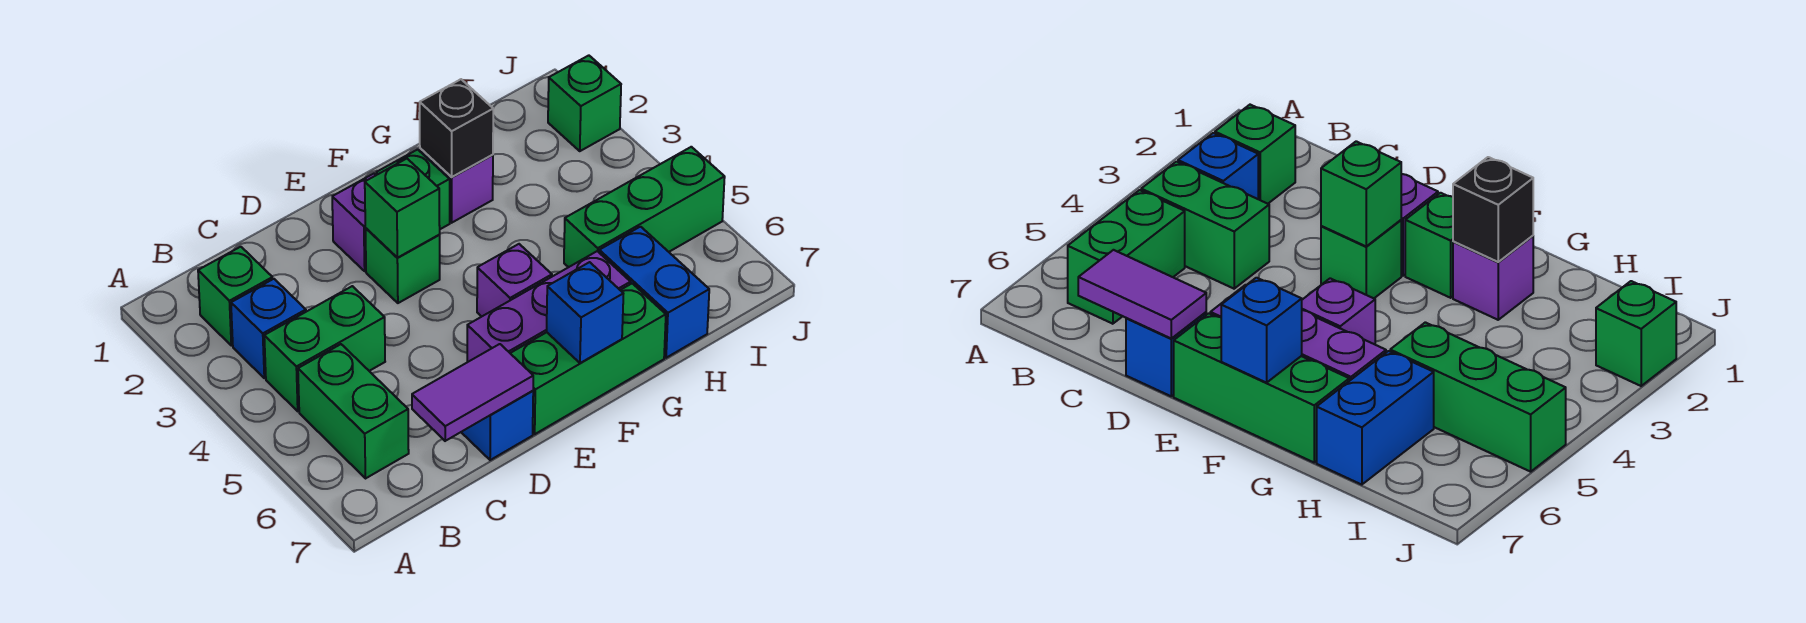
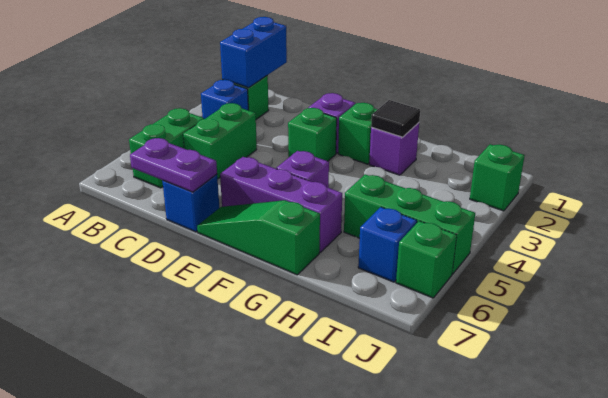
green brick B4:C4 level 1 -> green brick C4:C5 level 1
purple tile C7:D7 level 2 -> purple plate C7:D7 level 2
green brick E3 level 2 -> green brick J6 level 1
green brick E7:G7 level 1 -> green slope E7:G7 level 1 top G
blue brick F7 level 2 -> blue brick I6 level 1
black brick G2 level 2 -> black tile G2 level 2
blue brick H6:H7 level 1 -> blue brick B1:B2 level 2

